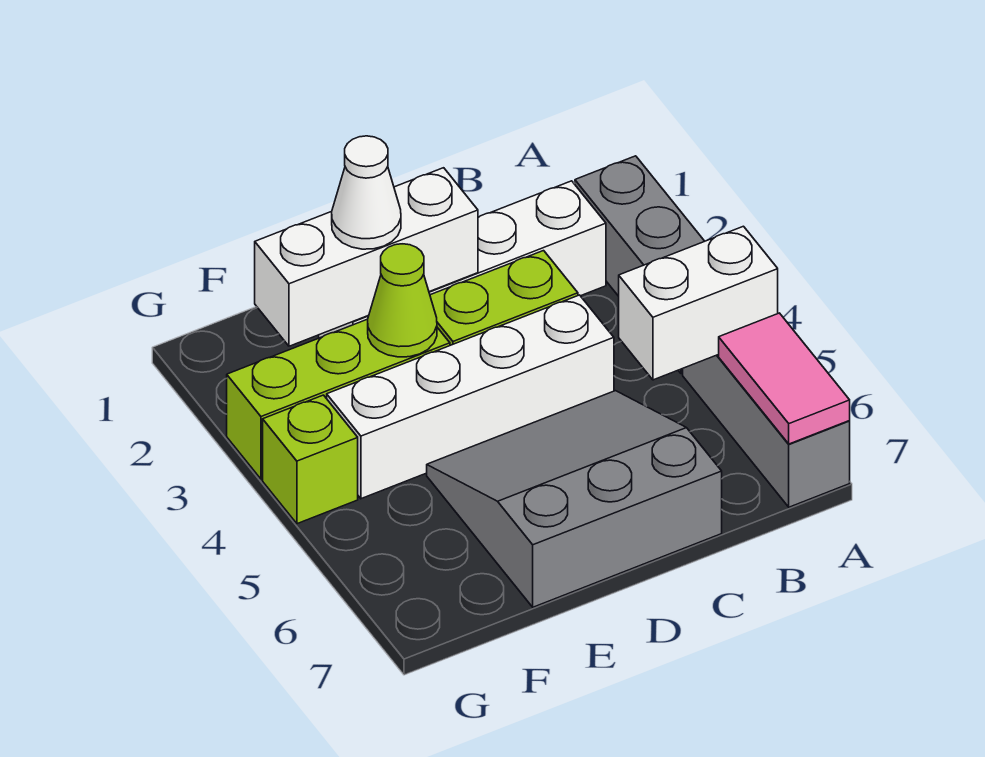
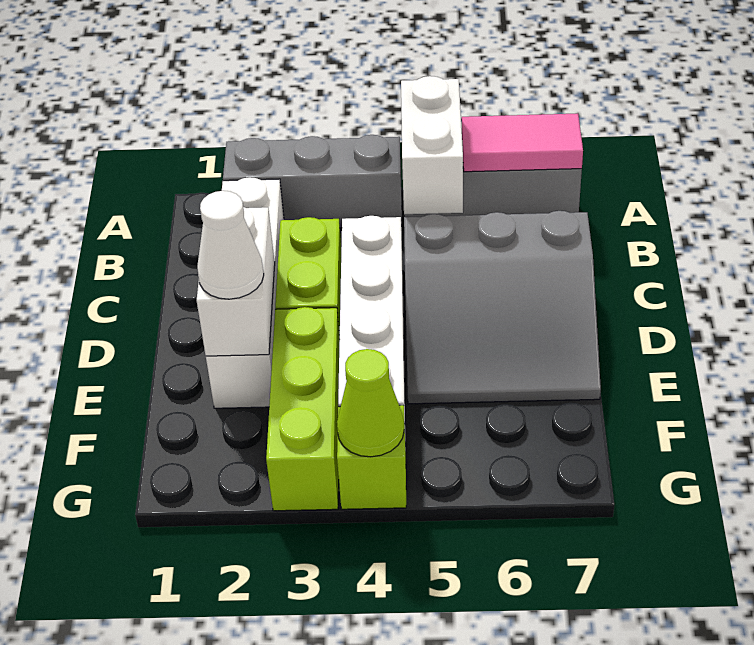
grey slope C5:E7 level 1 top 7 -> grey slope C5:E7 level 1 top C
white brick D2:F2 level 2 -> white brick D2:E2 level 2
lime cone E3 level 2 -> lime cone G4 level 2

